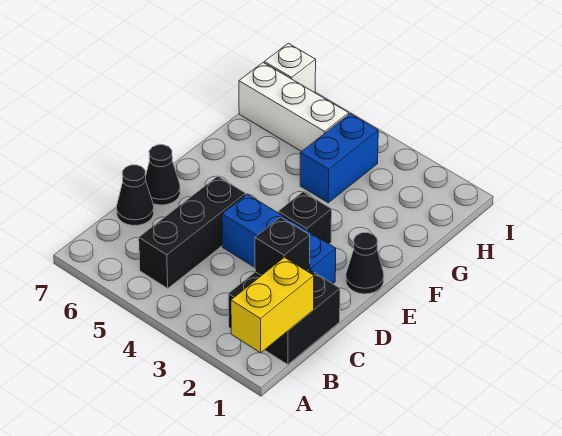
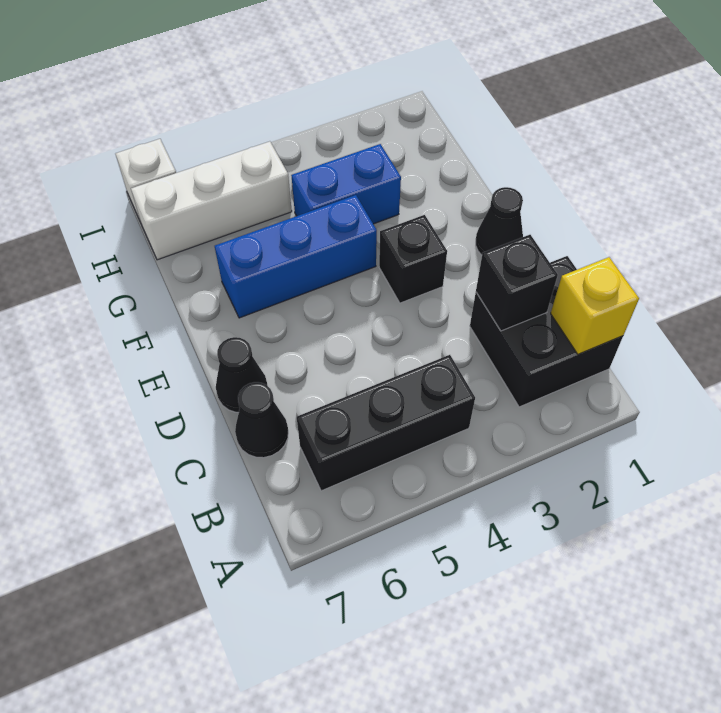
yellow brick A1:B1 level 2 -> yellow brick B1 level 2
black brick B5:D5 level 1 -> black brick B4:B6 level 1
blue brick D2:D4 level 1 -> blue brick F4:F6 level 1
blue brick G4:H4 level 1 -> blue brick G3:G4 level 1

